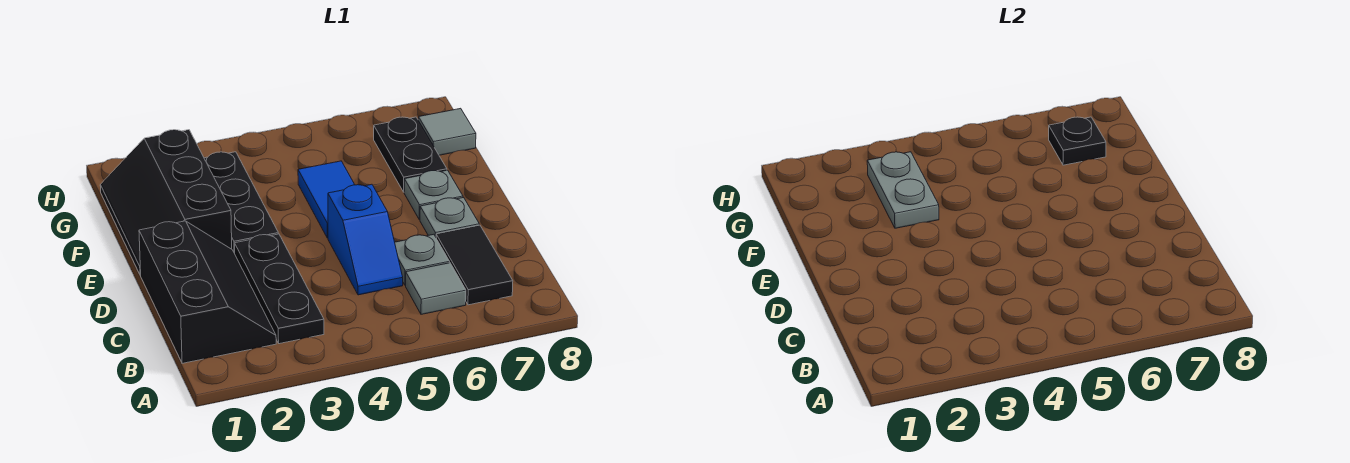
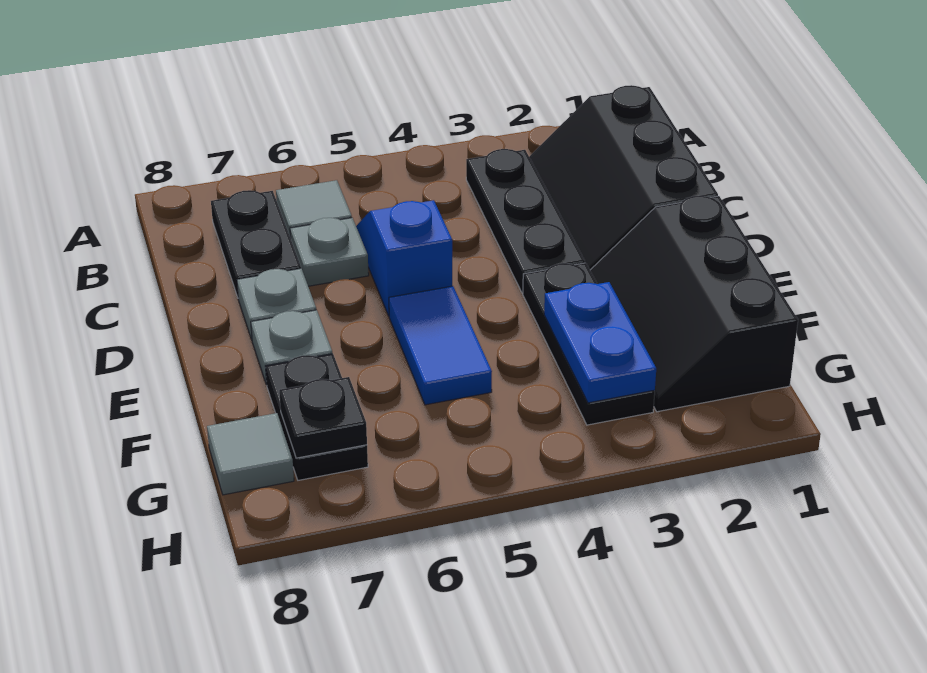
black tile B7:C7 level 1 -> black plate B7:C7 level 1
black slope E1:G2 level 1 top 2 -> black slope E1:G2 level 1 top 1
grey plate F3:G3 level 2 -> blue plate F3:G3 level 2

